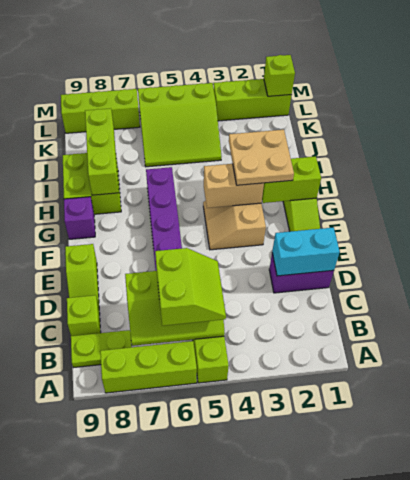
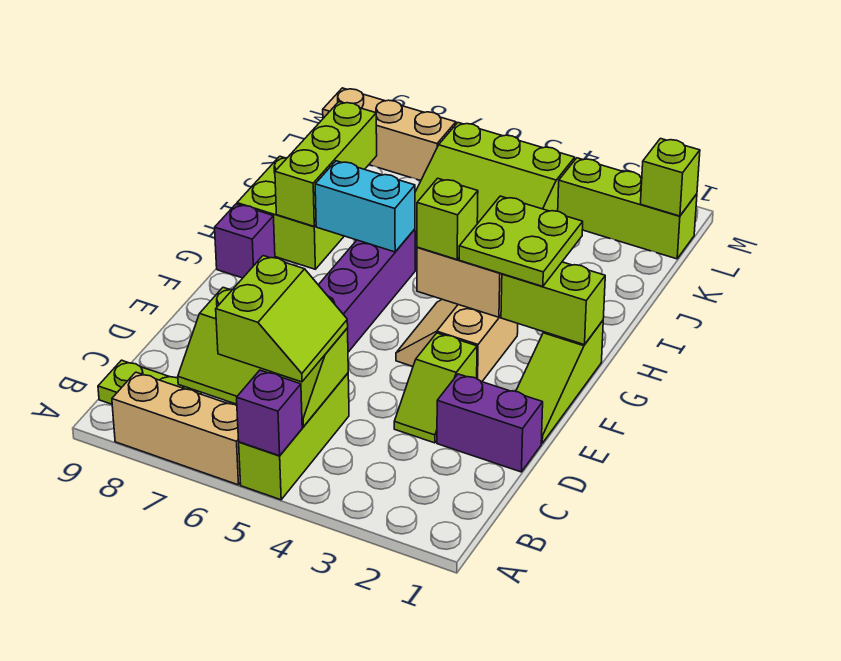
none -> purple brick A5 level 2
lime brick A6:A8 level 1 -> tan brick A6:A8 level 1
lime brick C9 level 1 -> lime brick G4 level 3
cyan brick D1:D2 level 2 -> cyan brick H6:H7 level 2
lime slope D9:E9 level 1 top E -> lime slope D3:E3 level 1 top E
tan plate G2:H3 level 3 -> lime plate G2:H3 level 3
lime brick L7:L9 level 1 -> tan brick L7:L9 level 1

